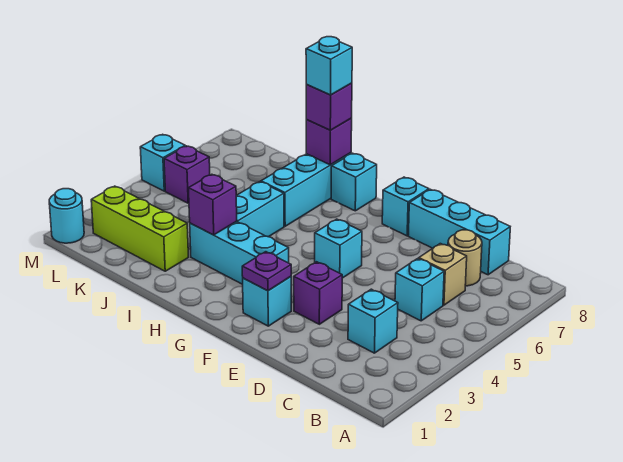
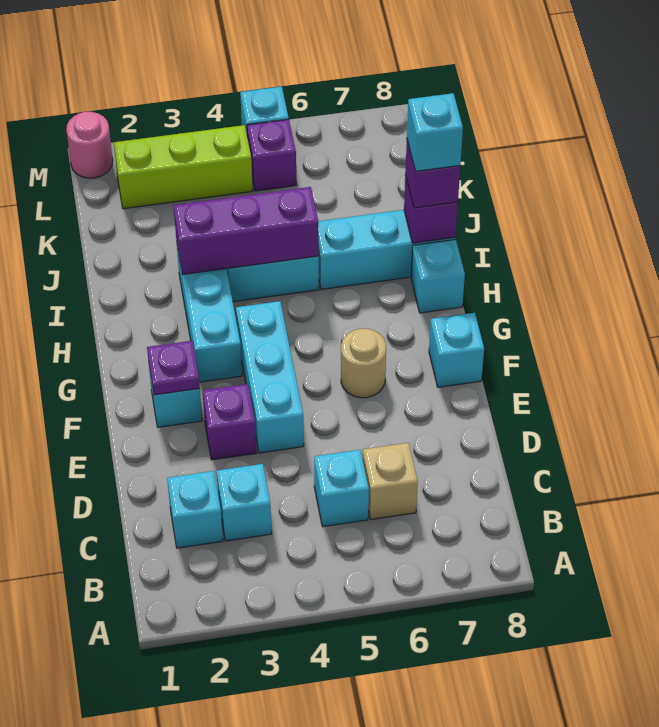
tan round brick C7 level 1 -> tan round brick F6 level 1
cyan brick C8:E8 level 1 -> cyan brick E4:G4 level 1
cyan brick F5 level 1 -> cyan brick C2 level 1
purple brick I3 level 2 -> purple brick I3:I5 level 2
lime brick J2:L2 level 1 -> lime brick L2:L4 level 1
cyan round brick M1 level 1 -> pink round brick M1 level 1

